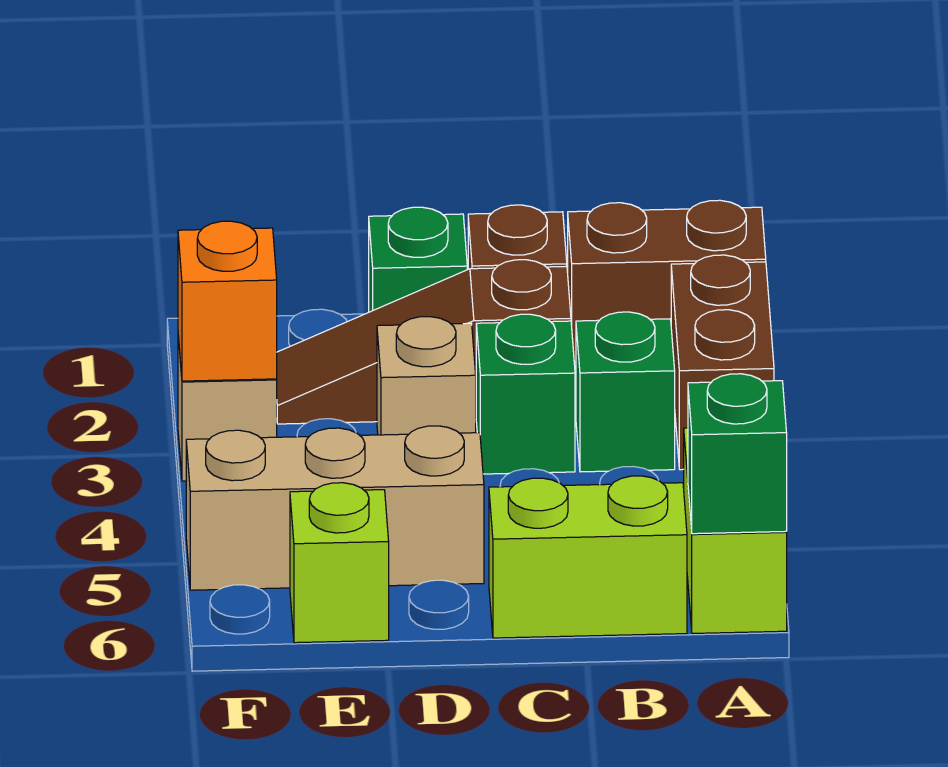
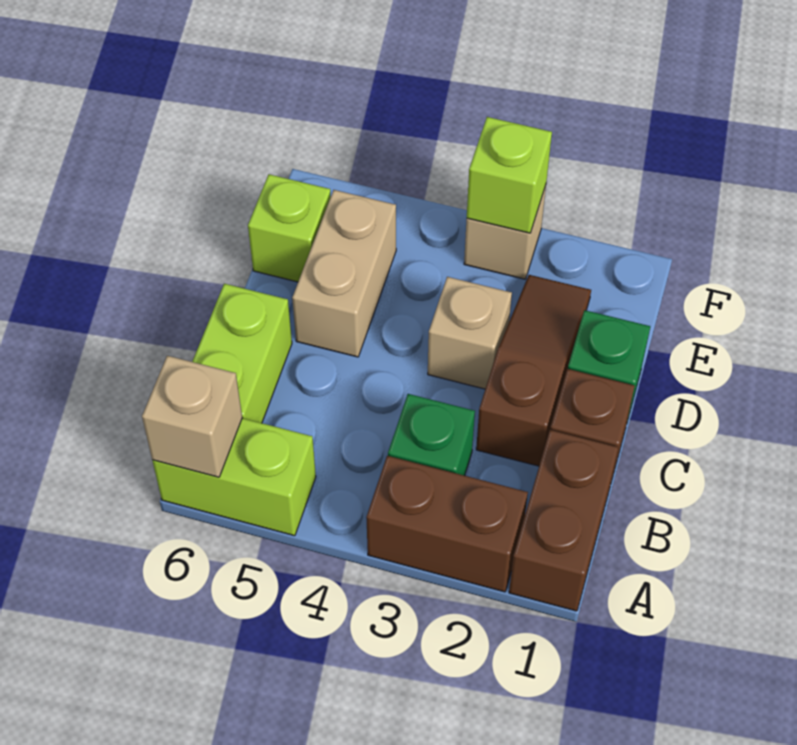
green brick A6 level 2 -> tan brick A6 level 2
green brick C3 level 1 -> none
tan brick D5:F5 level 1 -> tan brick D5:E5 level 1
orange brick F3 level 2 -> lime brick F3 level 2

